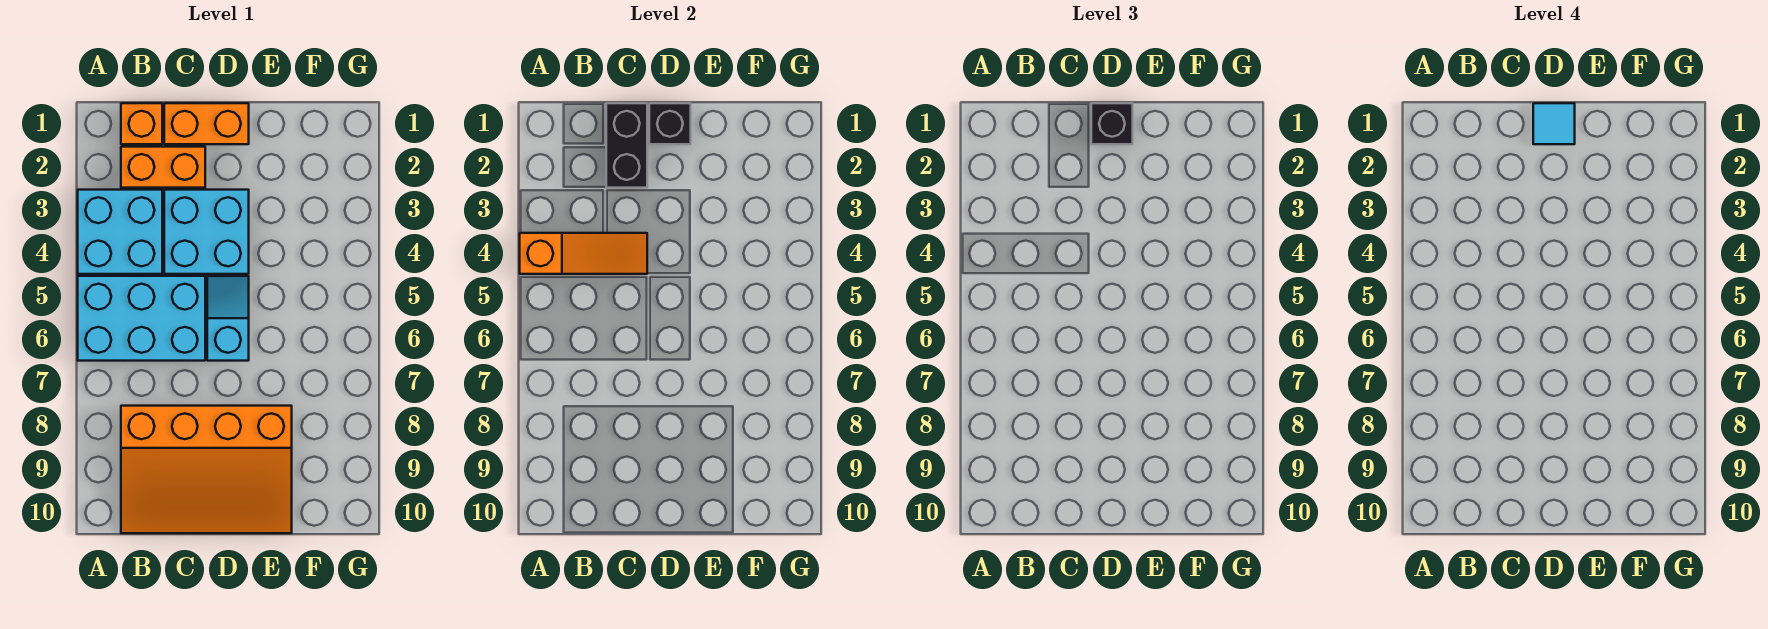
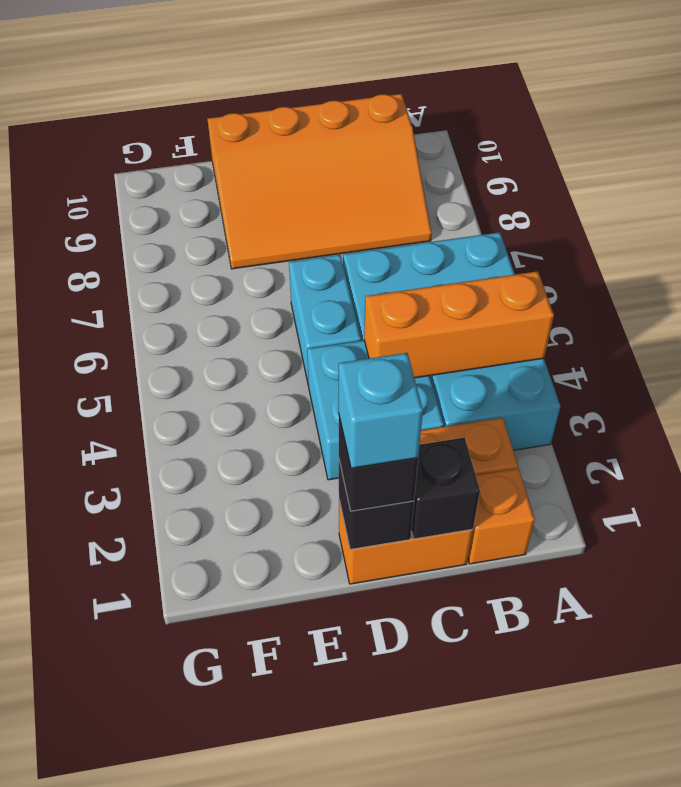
orange slope A4:C4 level 2 top A -> orange brick A4:C4 level 2
orange slope B8:E10 level 1 top 8 -> orange slope B8:E10 level 1 top 10
black brick C1:C2 level 2 -> black brick C1 level 2
cyan tile D1 level 4 -> cyan brick D1 level 4
cyan slope D5:D6 level 1 top 6 -> cyan brick D5:D6 level 1

